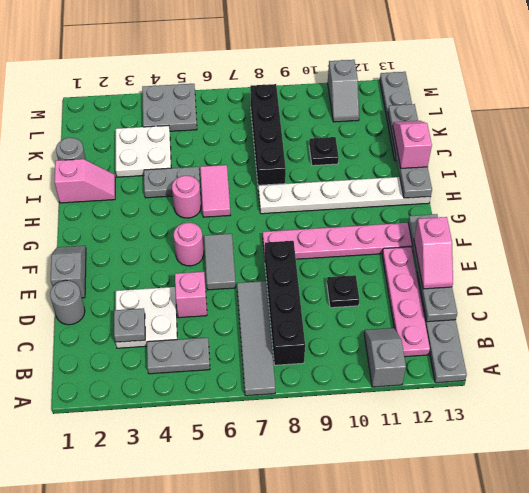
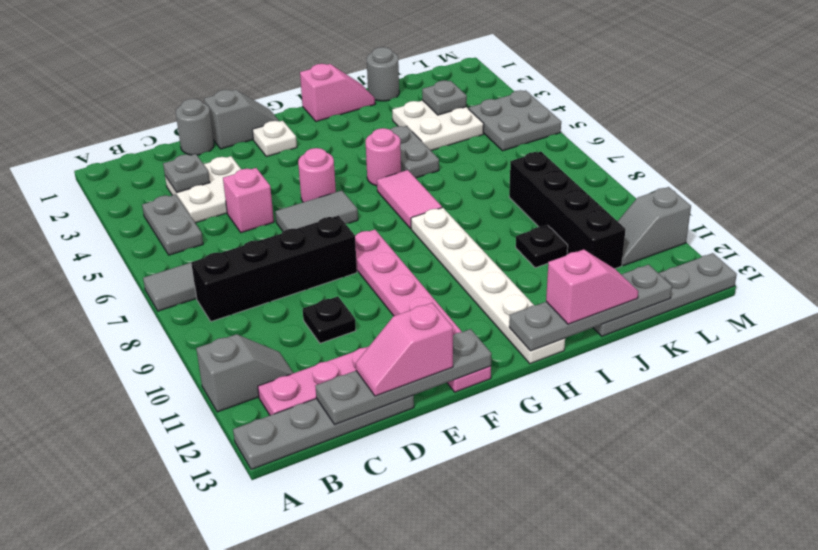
none -> white plate F2 level 1
pink tile H6:I6 level 1 -> pink tile H6:H7 level 1
pink slope I1:I2 level 1 top 1 -> pink slope H1:I1 level 1 top H
black brick I8:L8 level 1 -> black brick K8:K11 level 1
none -> grey plate K3 level 2

